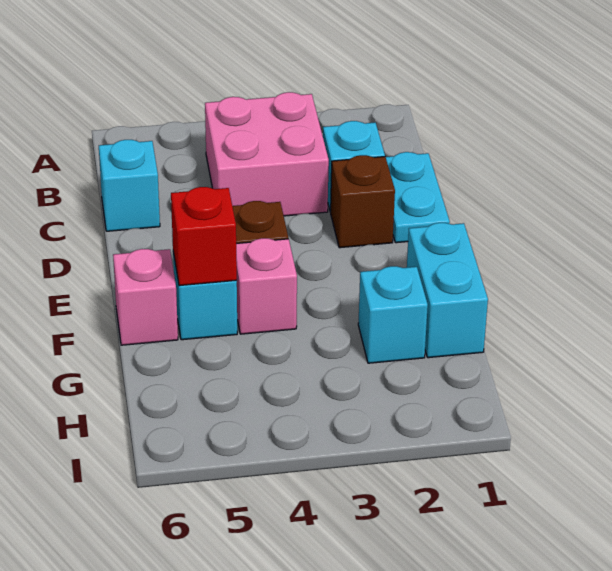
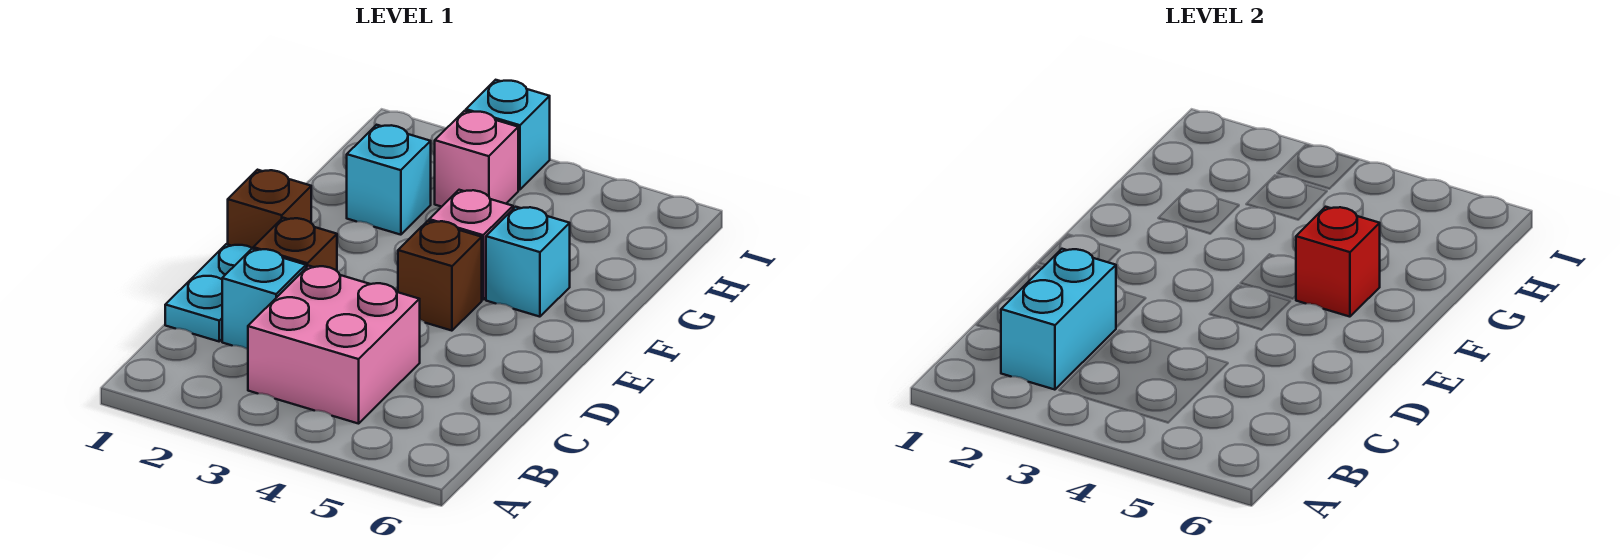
cyan brick C6 level 1 -> cyan brick I3 level 1
none -> brown brick E1 level 1
cyan brick F1:G1 level 1 -> cyan brick B2:C2 level 2
pink brick F6 level 1 -> pink brick H3 level 1

